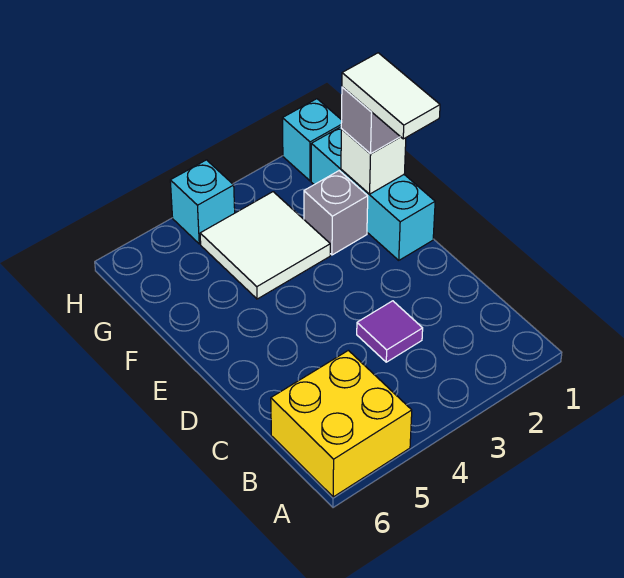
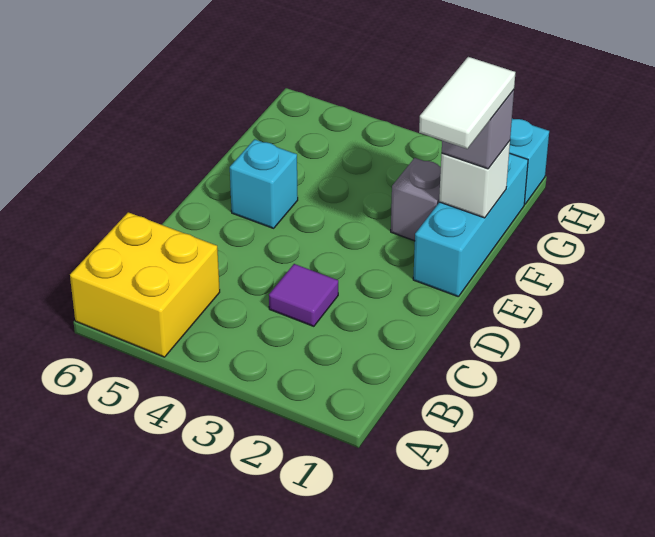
white tile F3:G4 level 1 -> none
cyan brick H4 level 1 -> cyan brick E5 level 1

